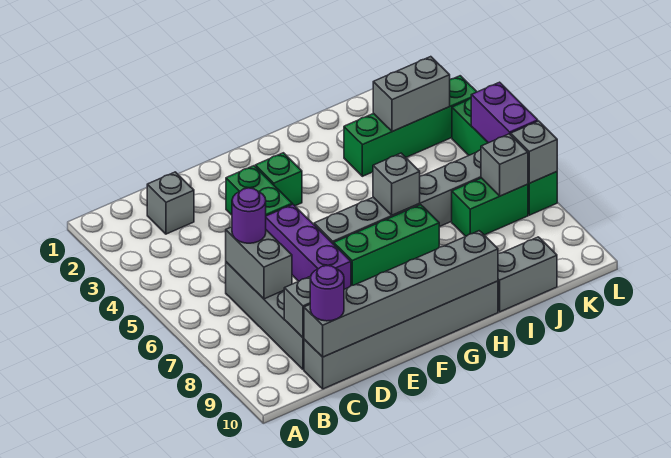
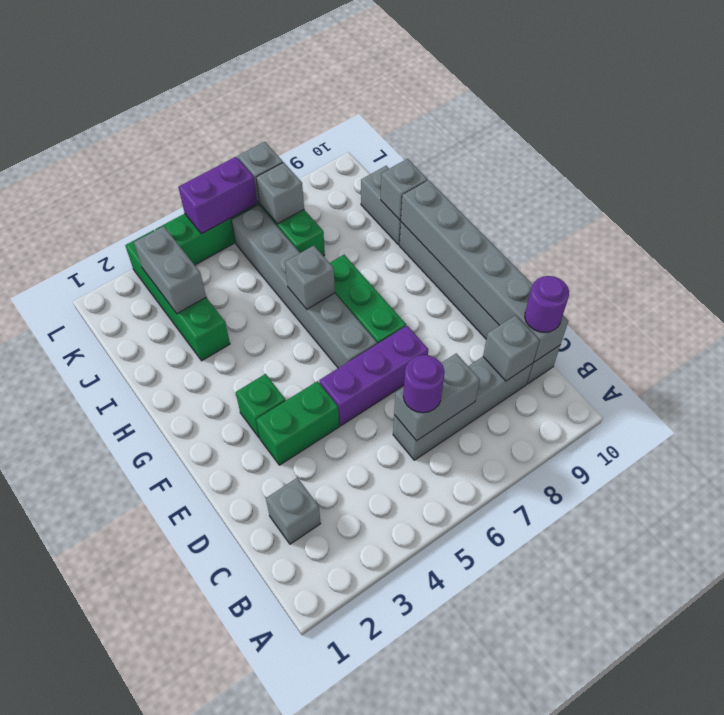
none -> grey brick I10 level 2

